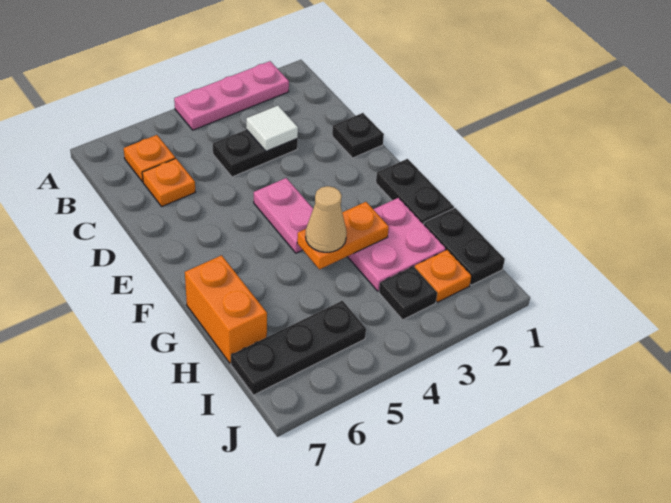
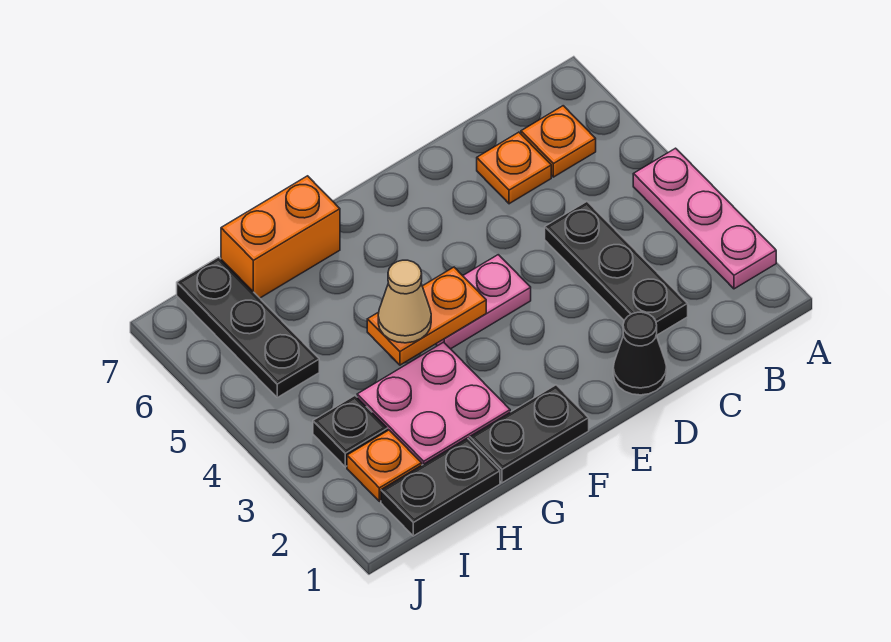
black plate C3:C4 level 1 -> black plate C2:C4 level 1
white tile C3 level 2 -> none
black plate D1 level 1 -> black cone D1 level 1
orange plate G3:G4 level 2 -> orange plate F4:G4 level 2

